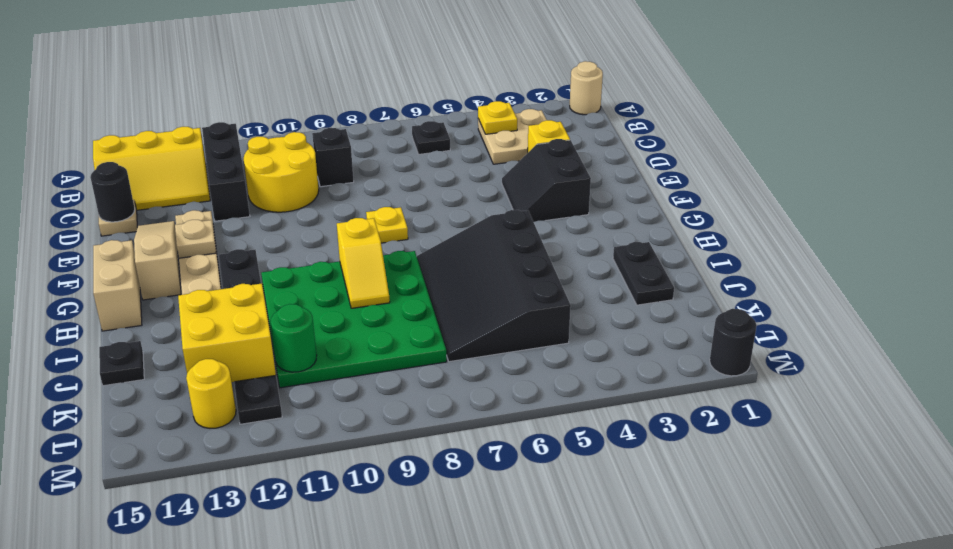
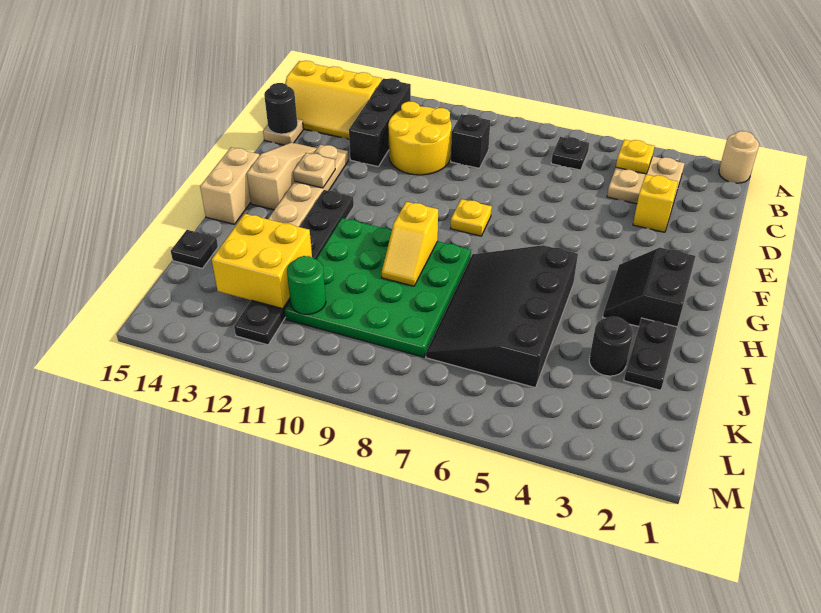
black slope E3:F4 level 1 top 3 -> black slope G2:H3 level 1 top 2
yellow round brick L13 level 1 -> none
black round brick M1 level 1 -> black round brick J3 level 1

